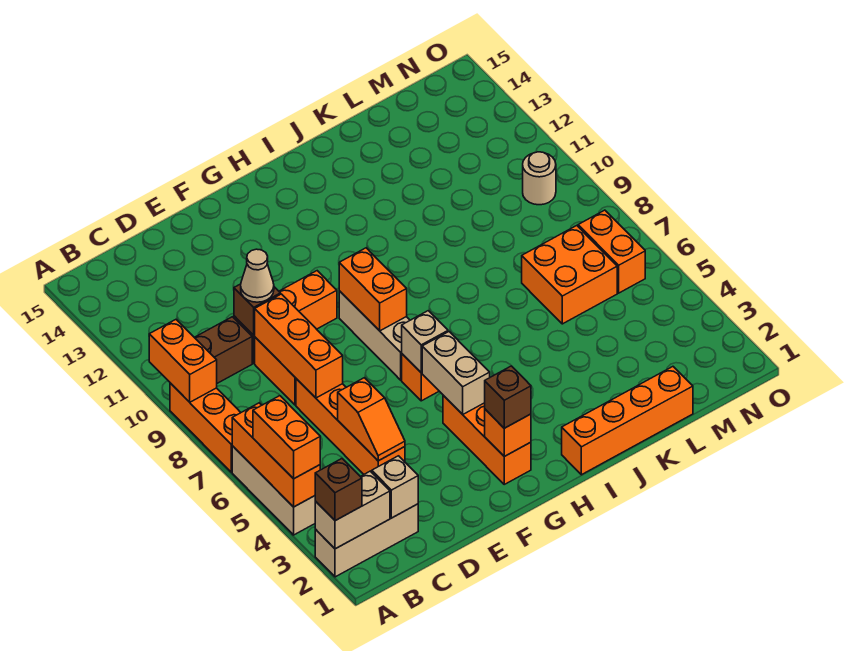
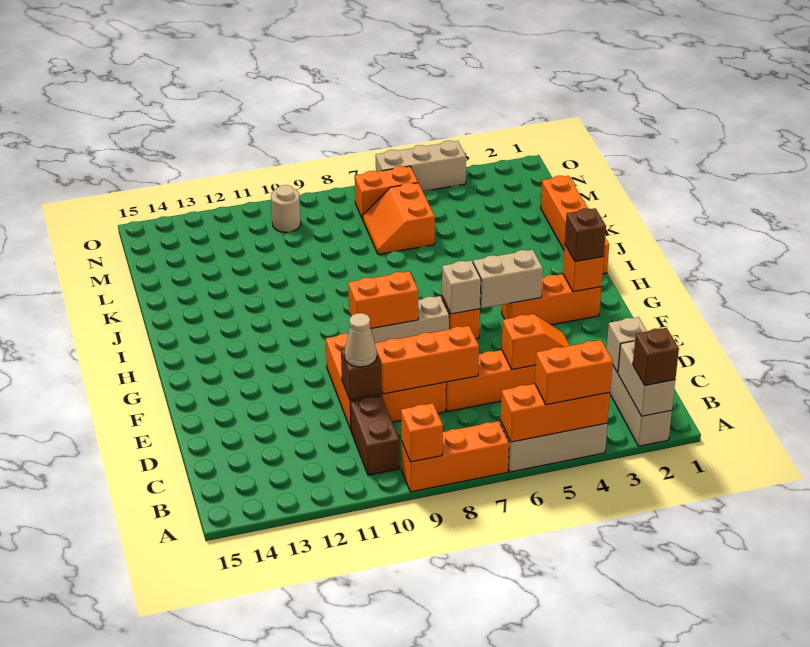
orange brick A9:A10 level 2 -> orange brick A9 level 2
orange brick L6:M7 level 1 -> orange slope L6:M7 level 1 top 6
none -> tan brick O4:O6 level 1

